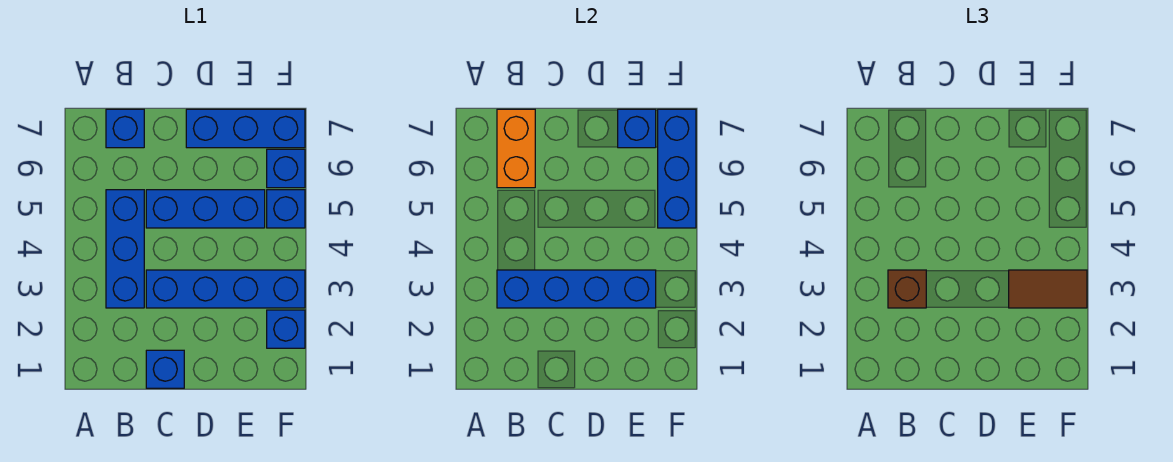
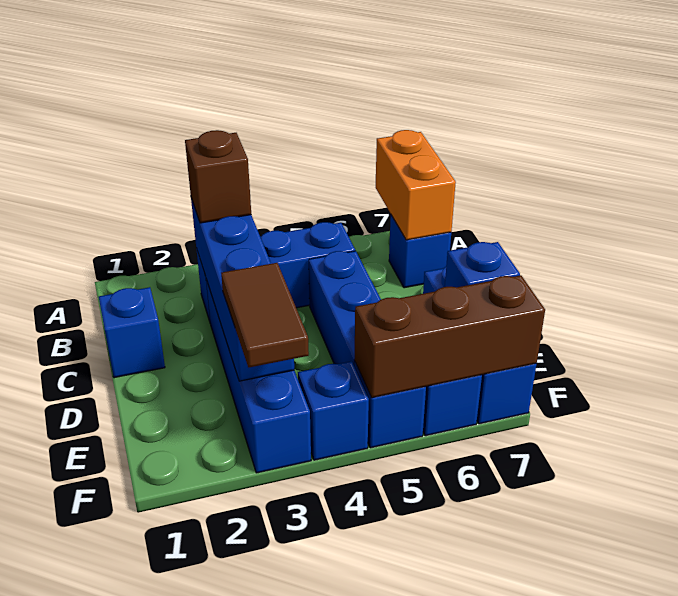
orange brick B6:B7 level 2 -> orange brick A7:B7 level 2
blue brick F2 level 1 -> blue brick F4 level 1
blue brick F5:F7 level 2 -> brown brick F5:F7 level 2

